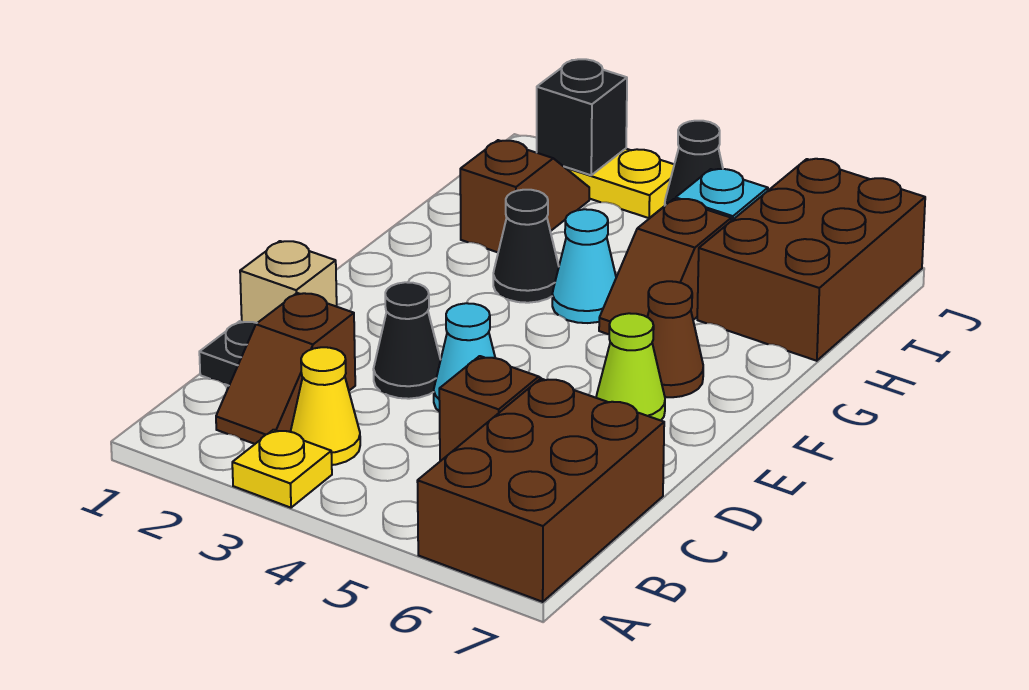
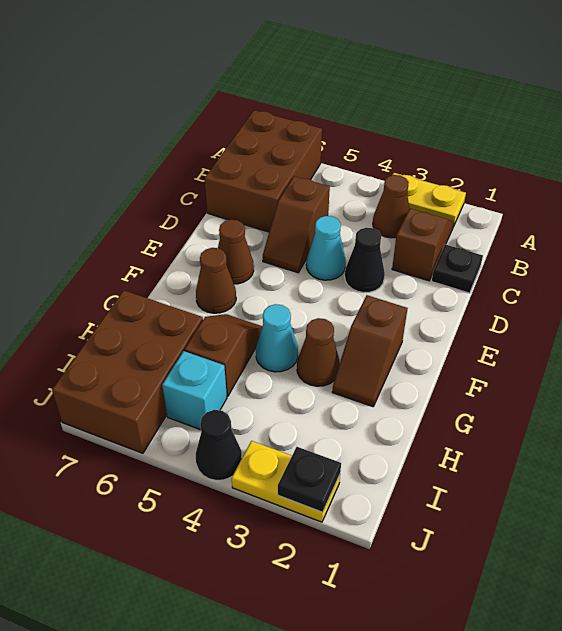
yellow plate A3 level 1 -> yellow plate A2:A3 level 1
yellow cone B3 level 1 -> brown cone B3 level 1
tan brick D1 level 1 -> none
lime cone E6 level 1 -> brown cone E6 level 1
black cone G3 level 1 -> brown cone G3 level 1
brown slope H2:I2 level 1 top H -> brown slope F2:G2 level 1 top F
black brick J2 level 2 -> black plate J2 level 2

